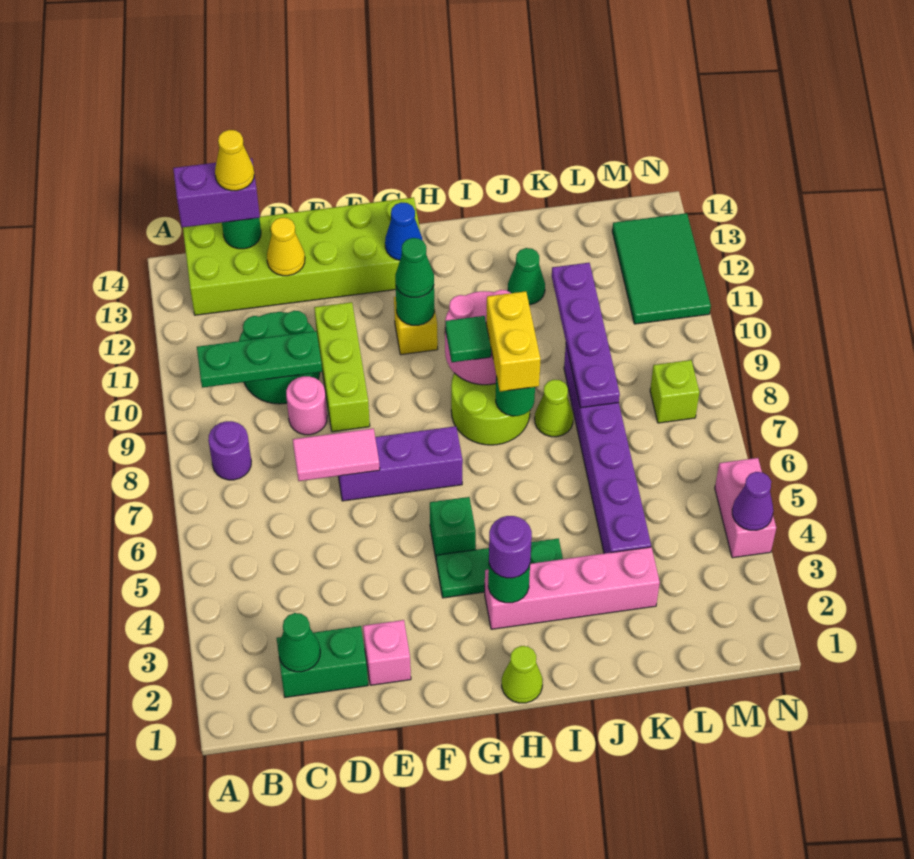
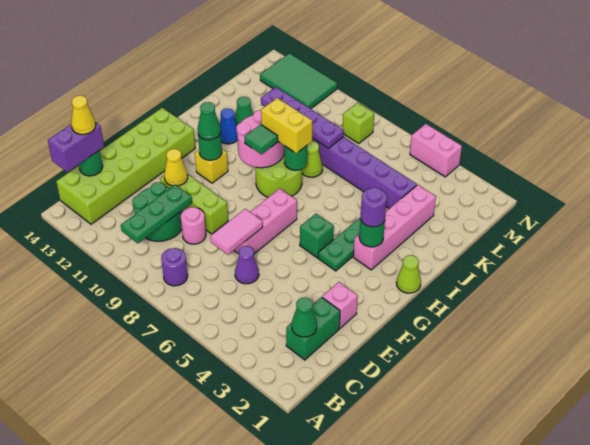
yellow cone D13 level 2 -> yellow cone E11 level 2
purple brick E7:G7 level 1 -> pink brick E7:G7 level 1
blue cone G13 level 2 -> blue cone I12 level 1
purple cone N4 level 2 -> purple cone D6 level 1

